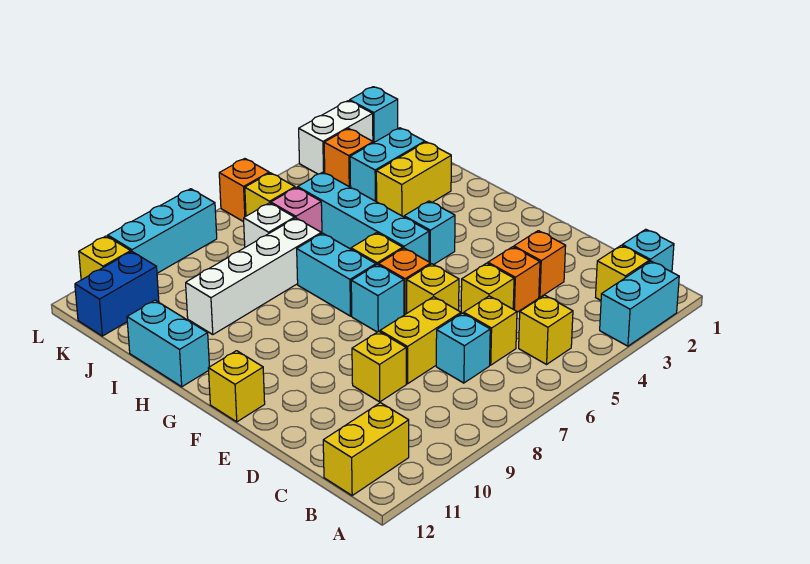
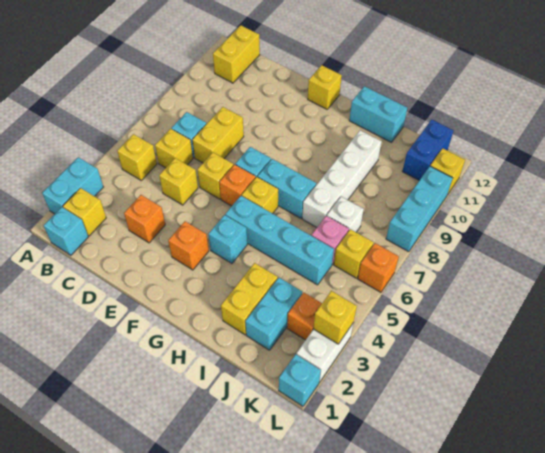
orange brick D4 level 1 -> orange brick F3 level 1
yellow brick D9 level 1 -> yellow brick L3 level 2

